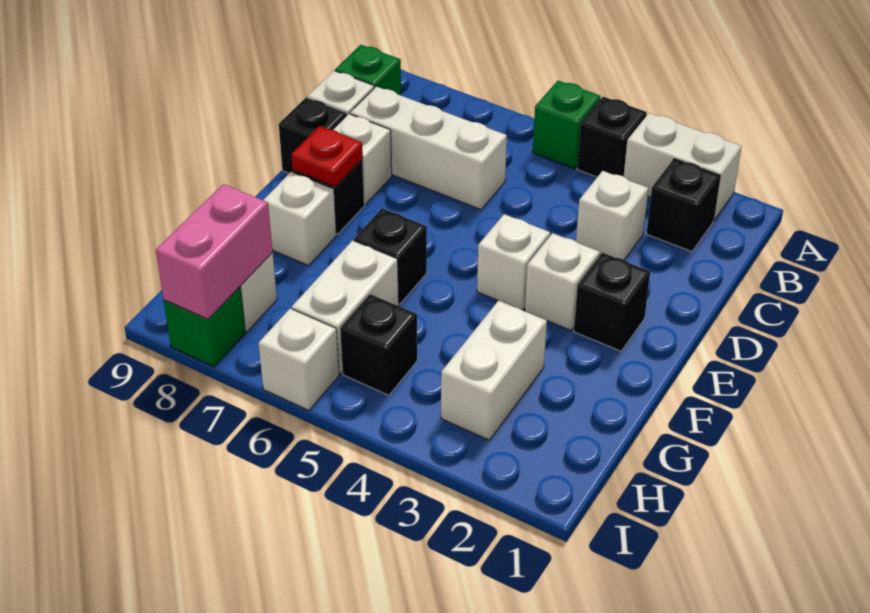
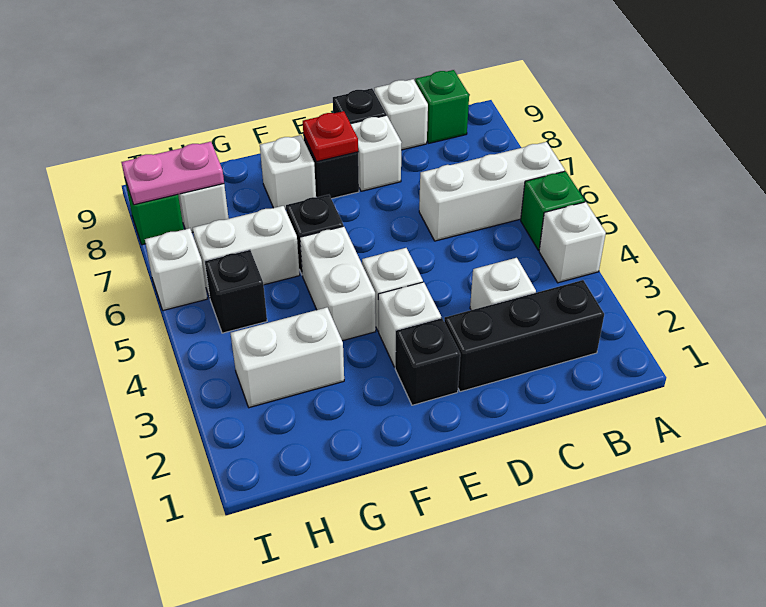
white brick A2:A3 level 1 -> white brick F4:F5 level 1
black brick A4 level 1 -> white brick A4 level 1
black brick B2 level 1 -> black brick B2:D2 level 1
white brick C6:C8 level 1 -> white brick A6:C6 level 1
pink brick H8:I8 level 2 -> pink plate H8:I8 level 2

